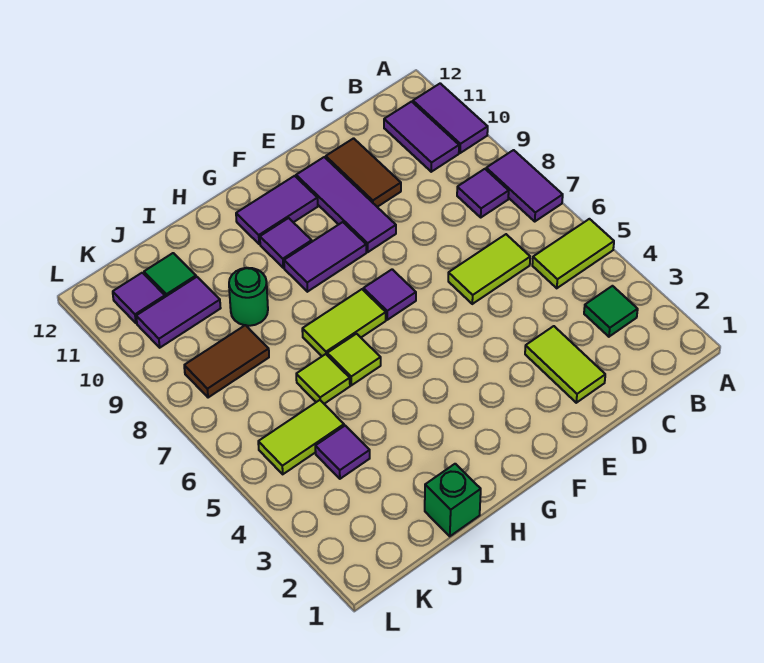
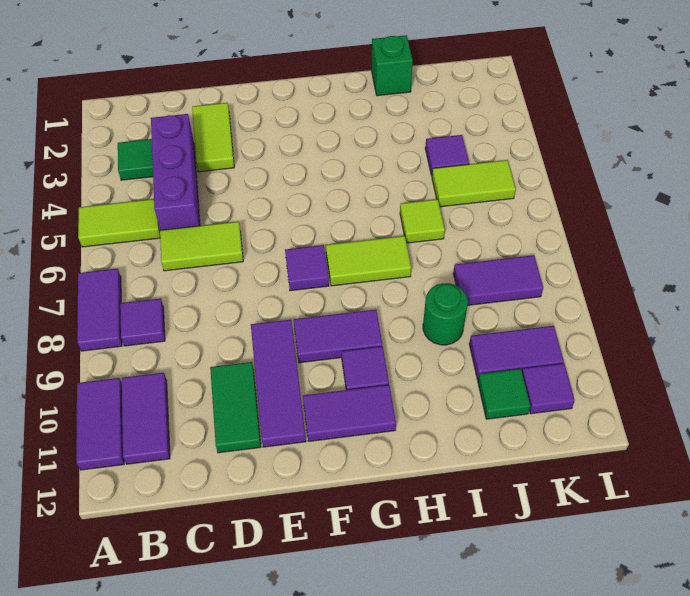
none -> purple brick C3:C5 level 1
brown tile D10:D11 level 1 -> green tile D10:D11 level 1
lime tile H6 level 1 -> none
brown tile J8:K8 level 1 -> purple tile J8:K8 level 1

